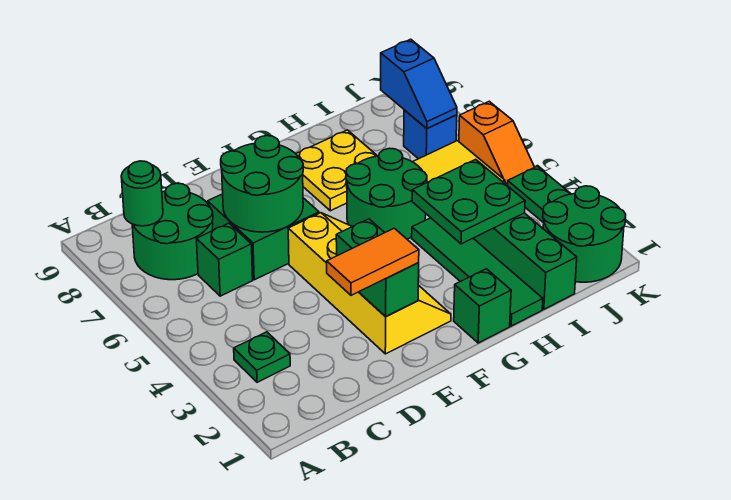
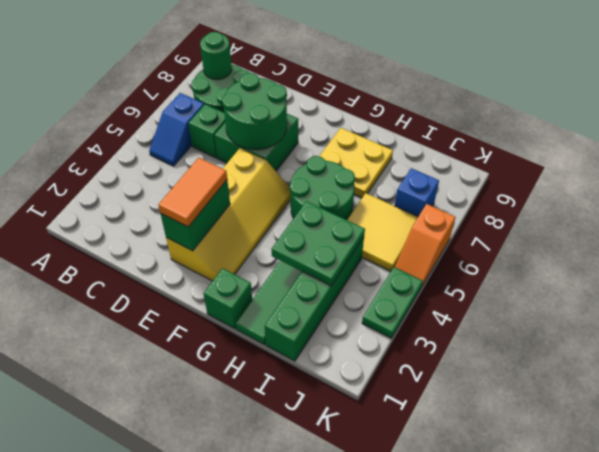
green plate B3 level 1 -> none
orange tile D2:E2 level 3 -> orange tile E2:E3 level 3
green round brick J1:K2 level 1 -> none
blue slope J7:J8 level 2 top 8 -> blue slope B5:B6 level 1 top 6

